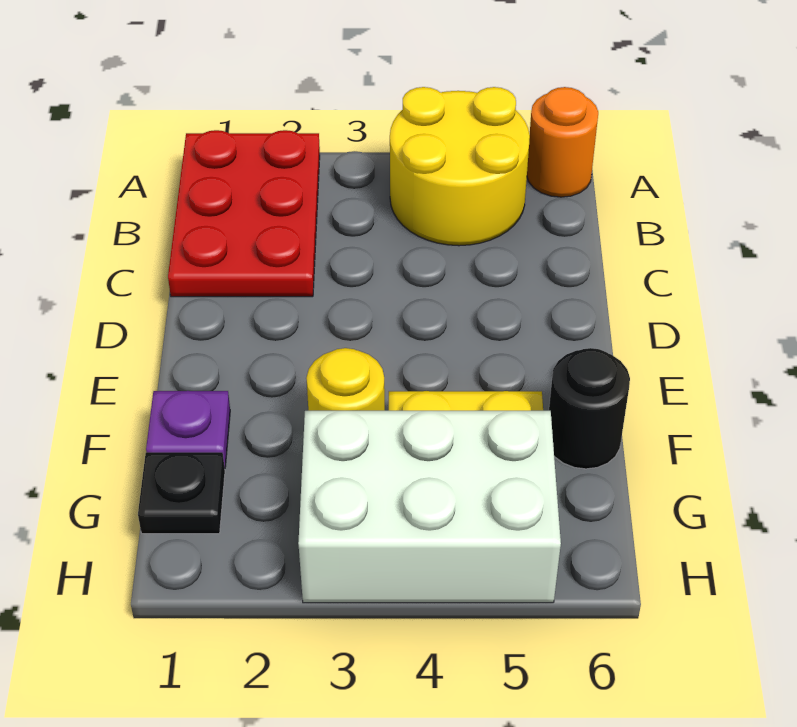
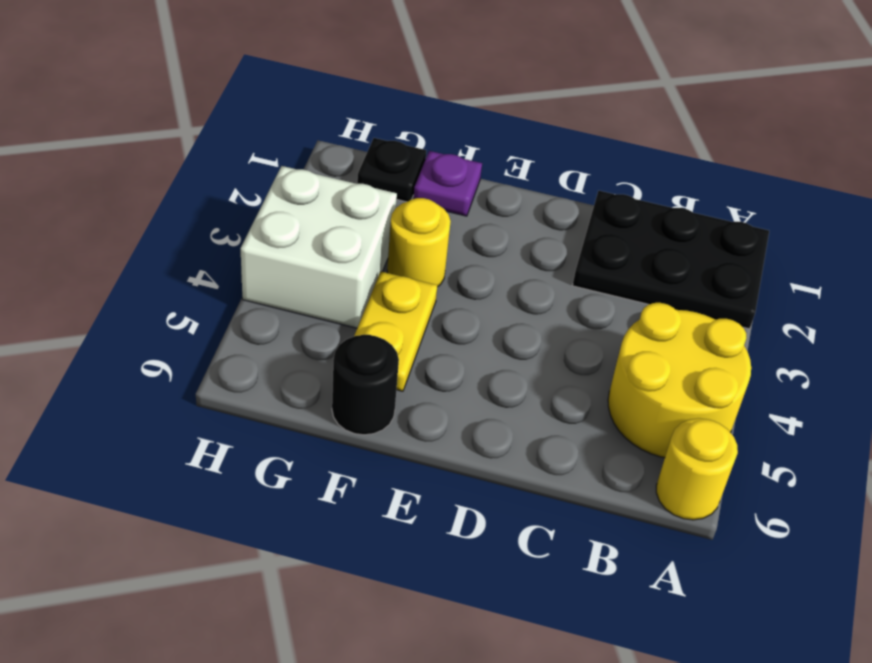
red plate A1:C2 level 1 -> black plate A1:C2 level 1
orange round brick A6 level 1 -> yellow round brick A6 level 1
white brick G3:H5 level 1 -> white brick G3:H4 level 1

